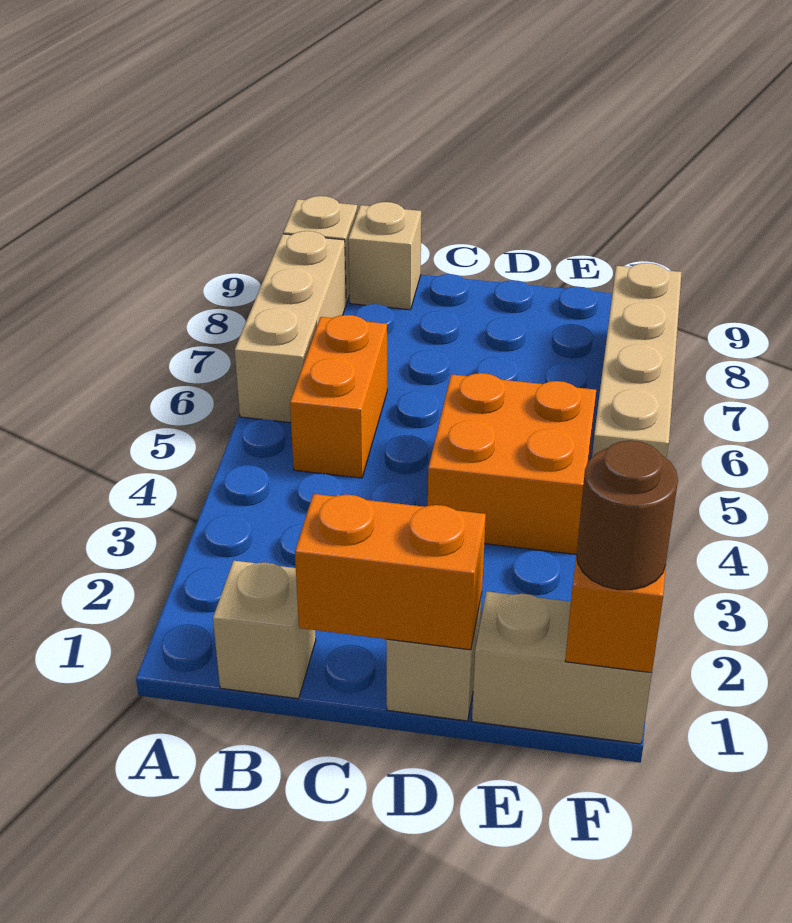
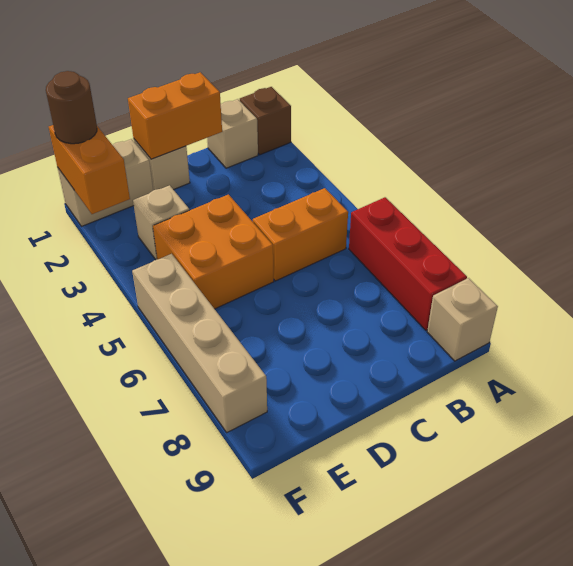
none -> brown brick A1 level 1
tan brick A6:A8 level 1 -> red brick A6:A8 level 1
orange brick B5:B6 level 1 -> orange brick B5:C5 level 1
tan brick B9 level 1 -> tan brick E3 level 1

